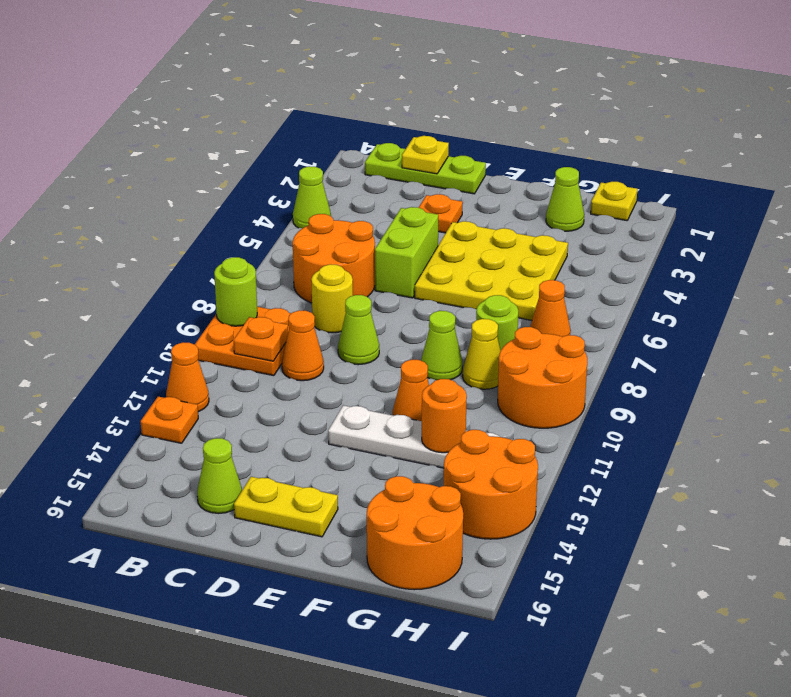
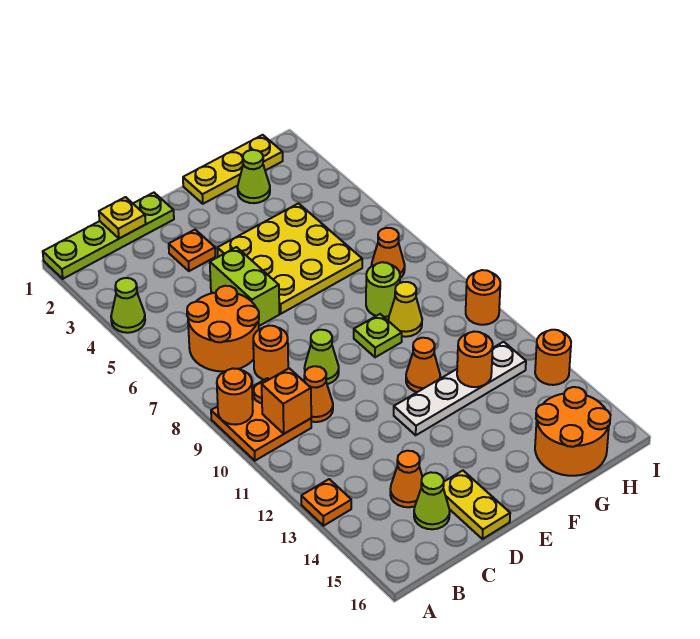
lime round brick A9 level 2 -> orange round brick A9 level 2
orange cone A12 level 1 -> orange cone C14 level 1
lime plate B1:D1 level 1 -> lime plate A1:D1 level 1
orange plate B10 level 2 -> orange brick B10 level 2
yellow round brick C8 level 1 -> orange round brick C8 level 1
yellow plate D15:E15 level 1 -> yellow plate D15:D16 level 1
lime cone F9 level 1 -> lime plate F9 level 1
yellow plate H1 level 1 -> yellow plate F1:H1 level 1
orange round brick H9:I10 level 1 -> orange round brick I10 level 1
orange round brick H13:I14 level 1 -> orange round brick I13 level 1

